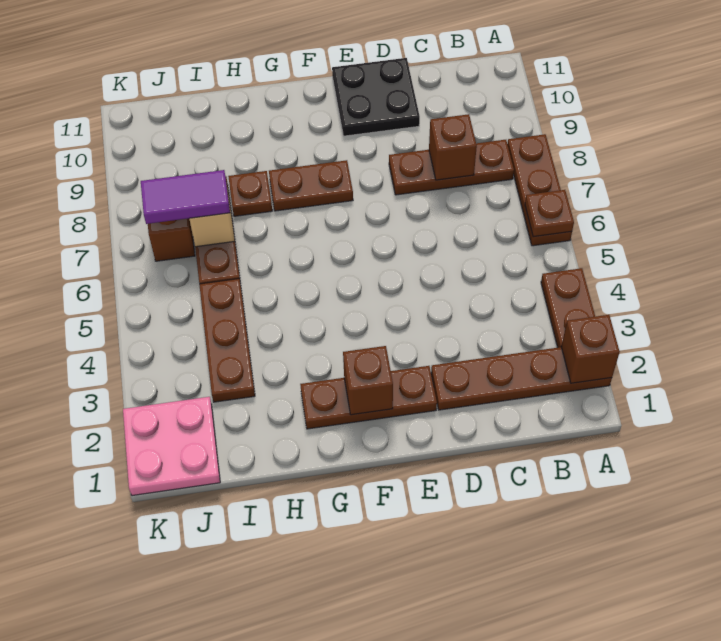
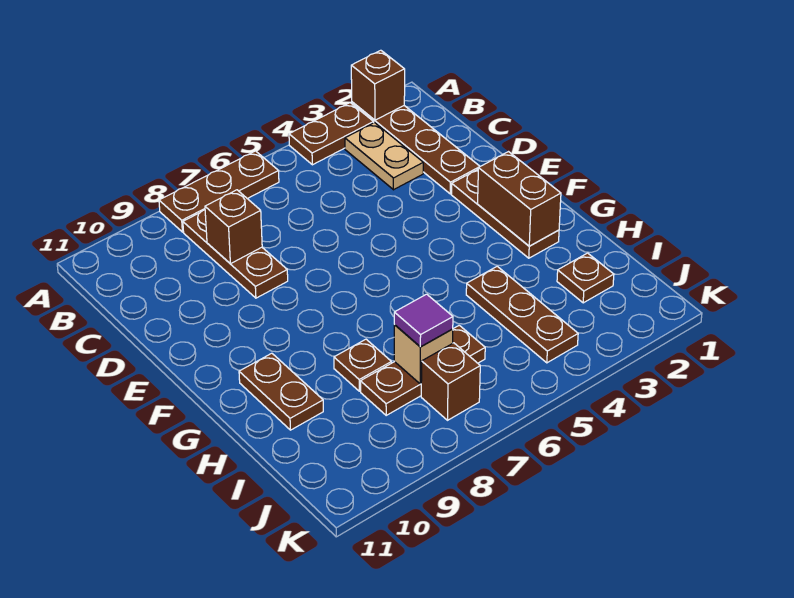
brown plate A6 level 2 -> brown plate I2 level 1
none -> tan plate B3:C3 level 1
black plate D10:E11 level 1 -> none
brown brick F2 level 2 -> brown brick F2:G2 level 2
brown plate F8:G8 level 1 -> brown plate G10:H10 level 1
brown plate I3:I5 level 1 -> brown plate H4:J4 level 1
purple tile I7:J7 level 3 -> purple tile I7 level 3
pink plate J1:K2 level 1 -> none

